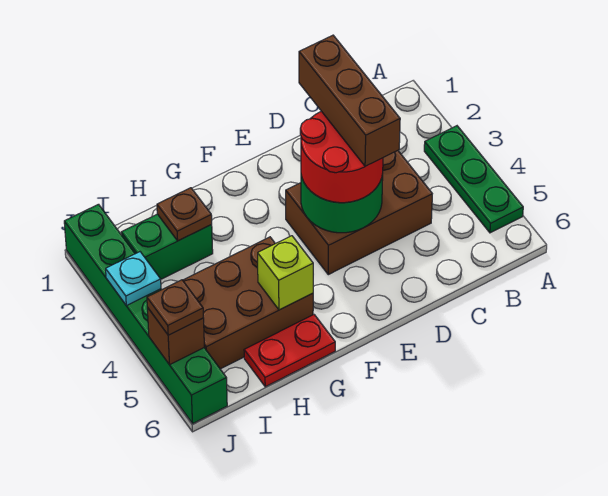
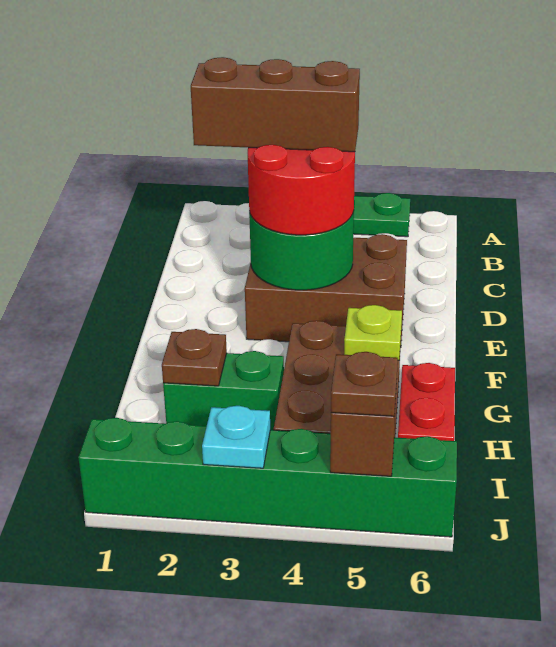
brown brick C3:E4 level 1 -> brown brick D3:E5 level 1
lime brick G5 level 2 -> lime plate G5 level 2
green brick H2:I2 level 1 -> green brick H2:H3 level 1

